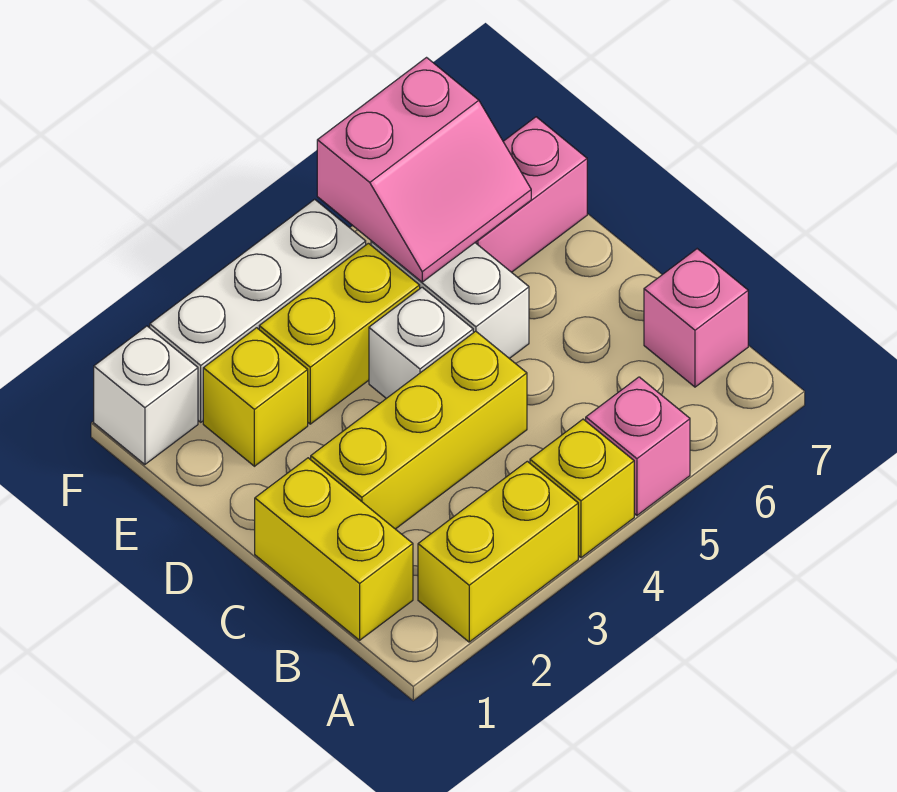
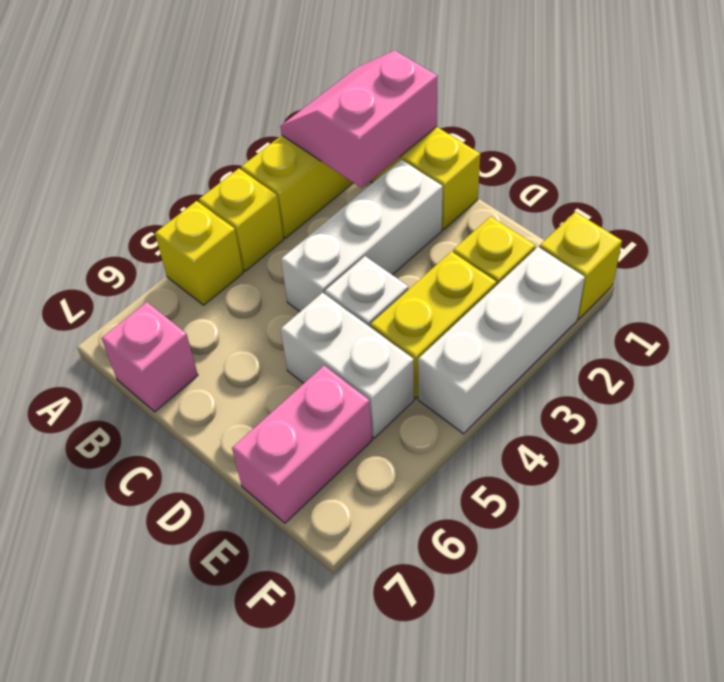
pink brick A5 level 1 -> yellow brick A5 level 1
yellow brick C2:C4 level 1 -> white brick C2:C4 level 1
pink slope E5:F6 level 2 top F -> pink slope A1:B2 level 2 top B
white brick F1 level 1 -> yellow brick F1 level 1

